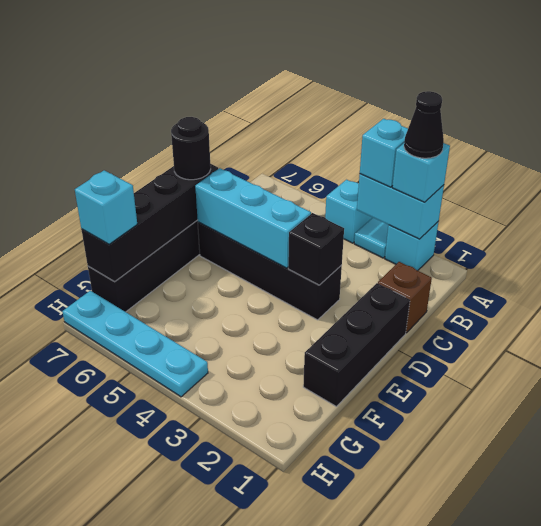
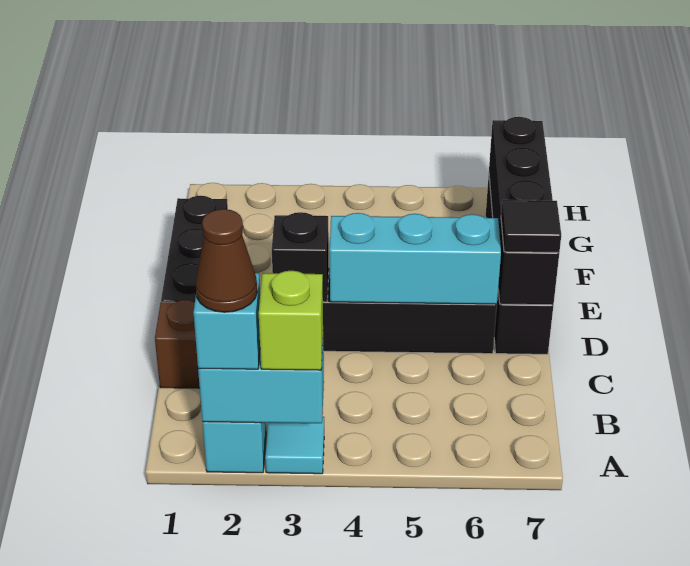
black cone A2 level 4 -> brown cone A2 level 4
cyan brick A3 level 3 -> lime brick A3 level 3
cyan brick A4 level 1 -> none
black round brick D7 level 3 -> black tile D7 level 3
cyan brick G7 level 3 -> none
cyan plate H4:H7 level 1 -> none

